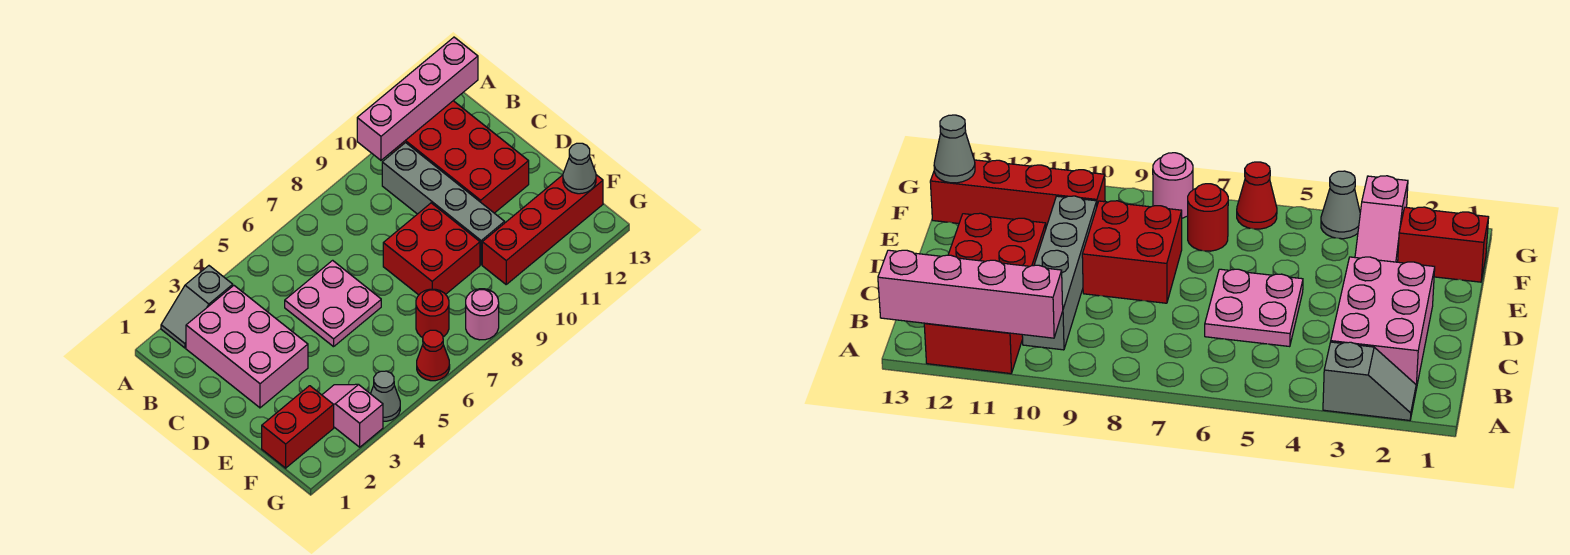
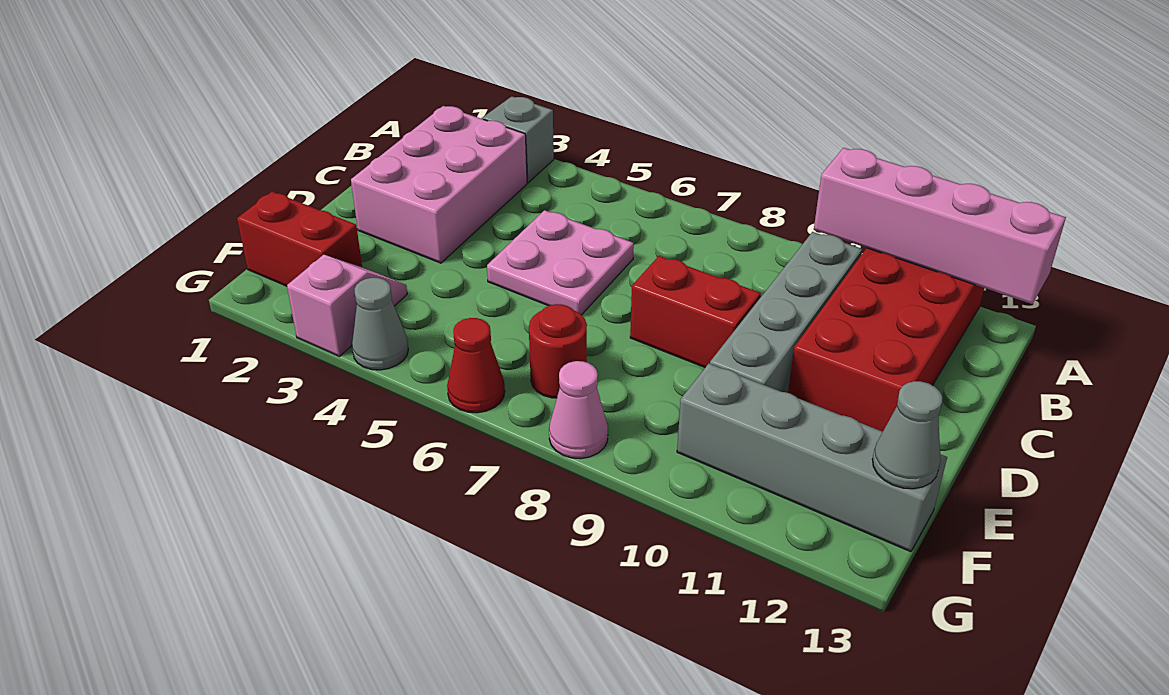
red brick D8:E9 level 1 -> red brick D8:D9 level 1
red brick F10:F13 level 1 -> grey brick F10:F13 level 1
pink round brick G8 level 1 -> pink cone G8 level 1

